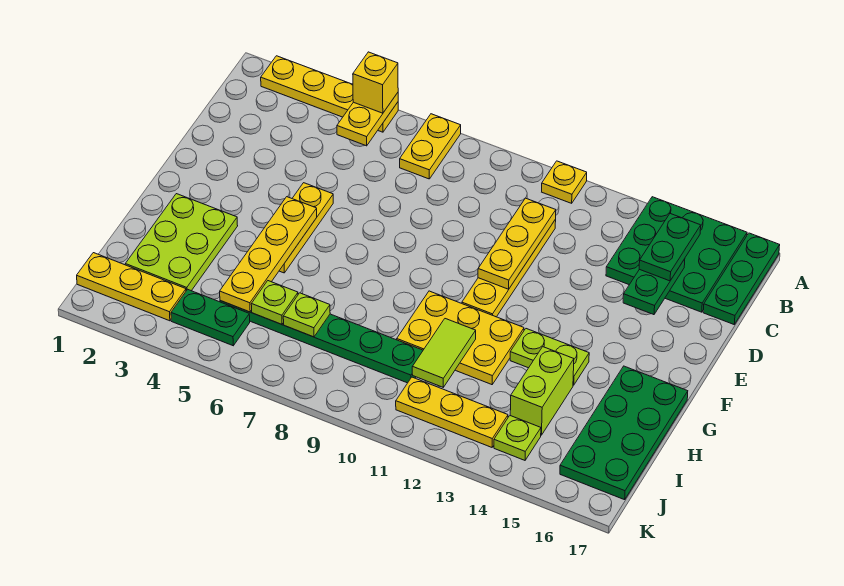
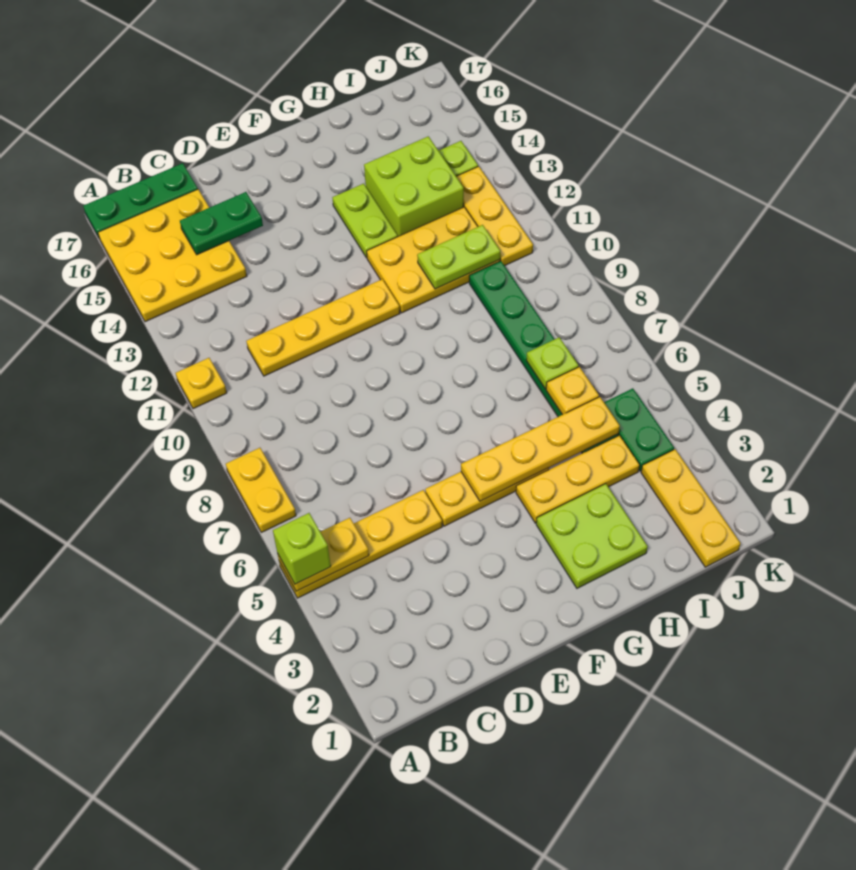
yellow plate A2:A5 level 1 -> yellow plate A5:D5 level 1
yellow brick A5 level 3 -> lime brick A5 level 3
yellow plate A7:B7 level 1 -> yellow plate A7:A8 level 1
green plate A14:C16 level 1 -> yellow plate A14:C16 level 1
green plate B15:C15 level 3 -> none
yellow plate C11:E11 level 2 -> yellow plate G4:I4 level 1
lime plate G2:I3 level 1 -> lime plate G2:H3 level 1
yellow plate G10:H12 level 1 -> yellow plate G11:I12 level 1
green plate G16:J17 level 1 -> none
lime tile H11:I11 level 2 -> lime plate H11:I11 level 2
lime brick H14:I14 level 1 -> lime brick H13:I14 level 1
lime plate I6 level 2 -> yellow plate I6 level 2

